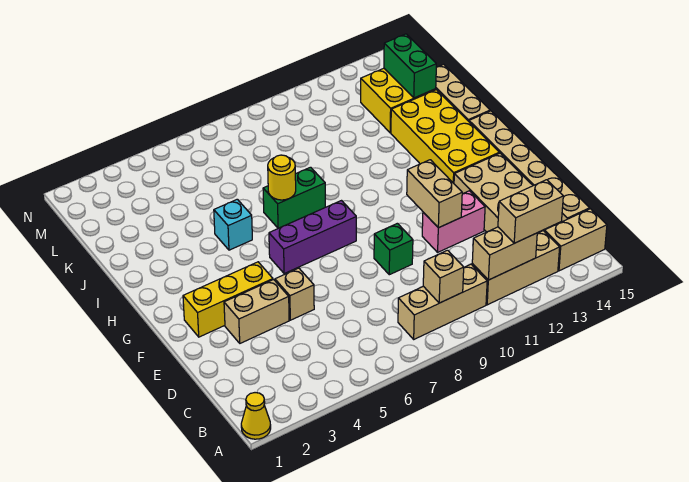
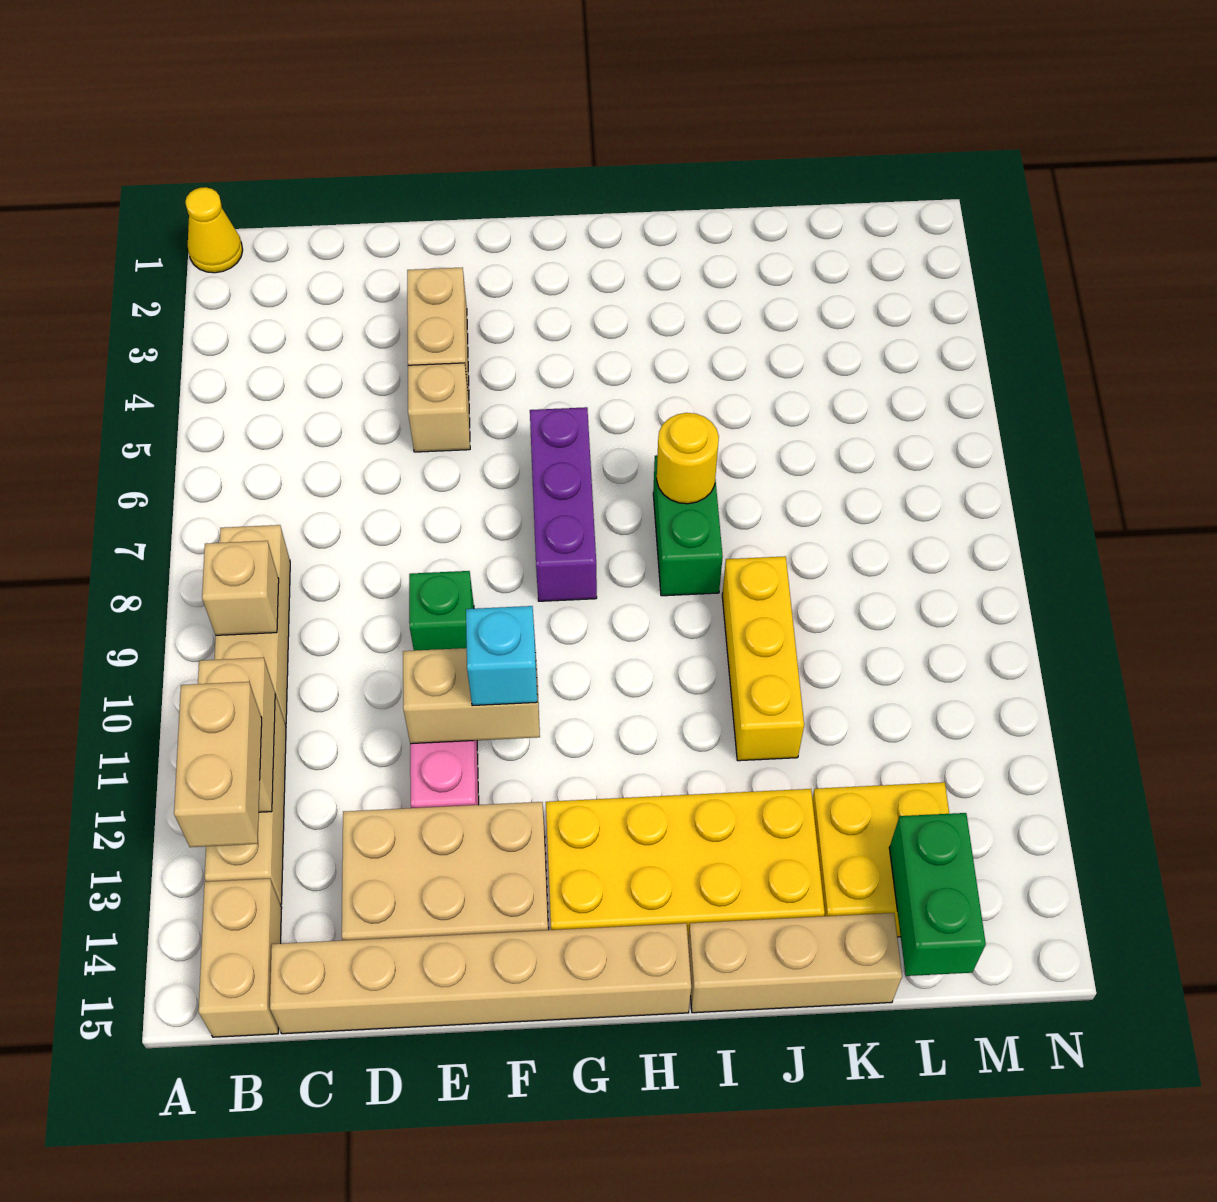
yellow brick F2:F4 level 1 -> yellow brick J9:J11 level 1
cyan brick I5 level 1 -> cyan brick F11 level 3
green brick K14:L14 level 2 -> green brick L14:L15 level 2

